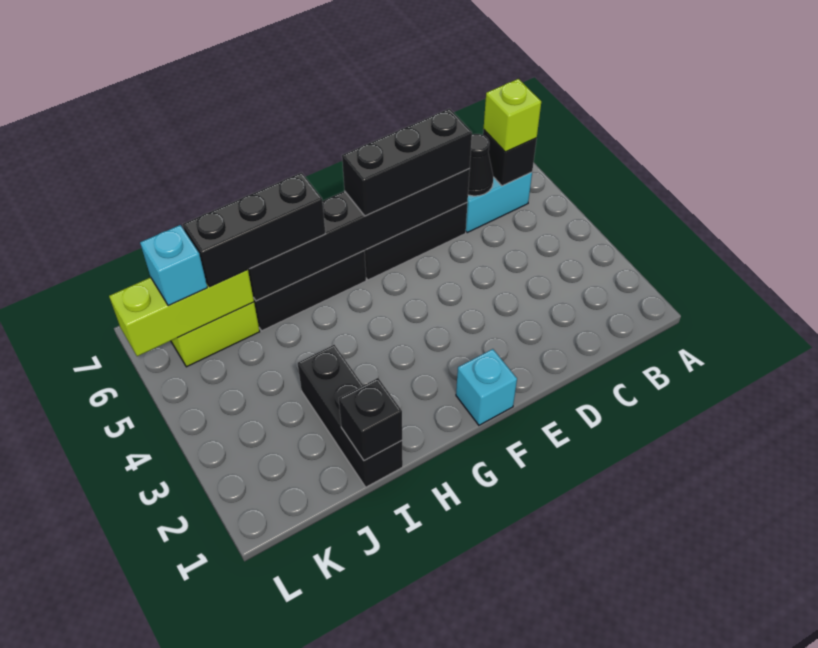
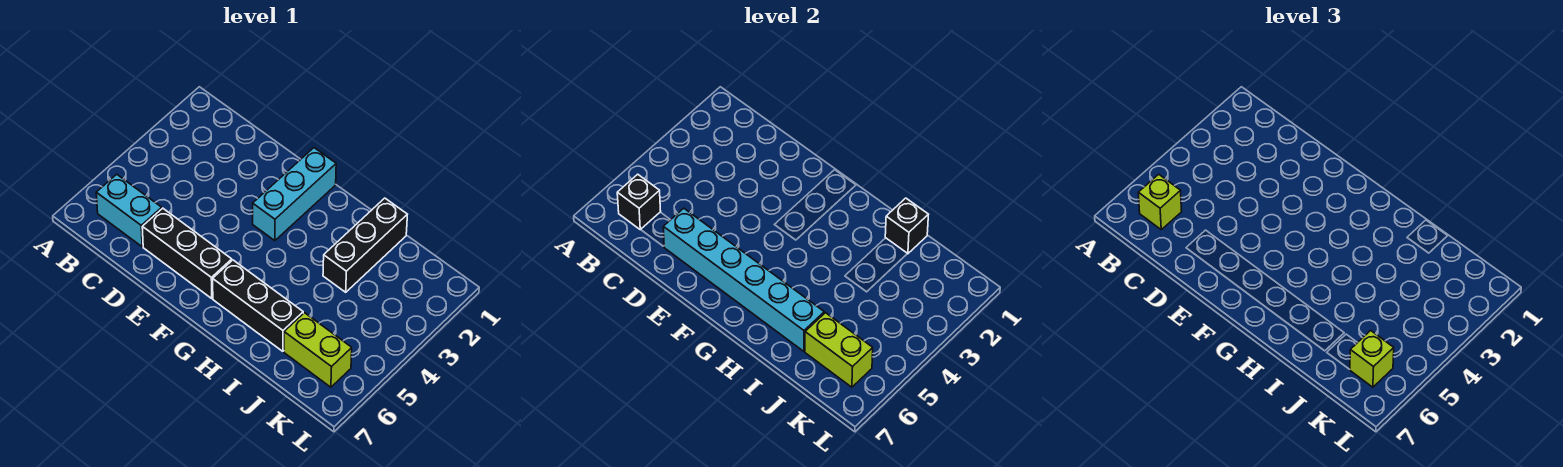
black cone C6 level 2 -> none
black brick D6:I6 level 2 -> cyan brick D6:I6 level 2
black brick D6:F6 level 3 -> none
cyan brick F1 level 1 -> cyan brick F1:F3 level 1
black brick H6:J6 level 3 -> none
lime brick J6:L6 level 2 -> lime brick J6:K6 level 2
cyan brick K6 level 3 -> lime brick K6 level 3

